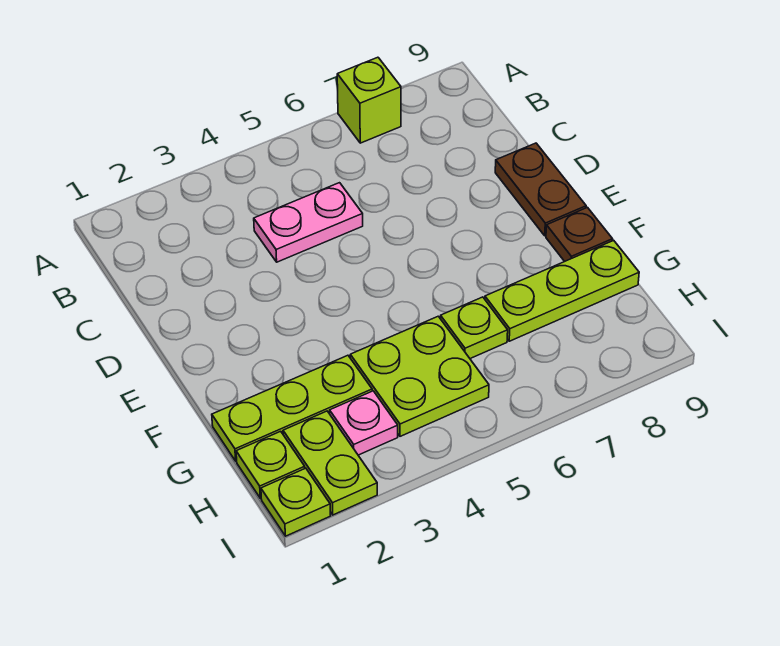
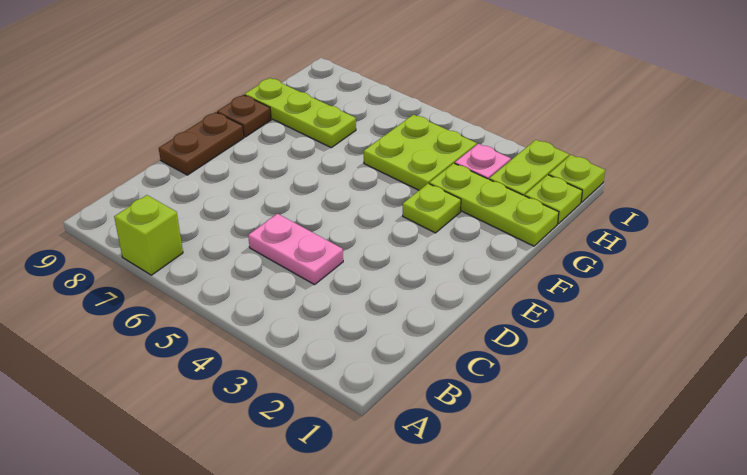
lime plate G6 level 1 -> lime plate F3 level 1

